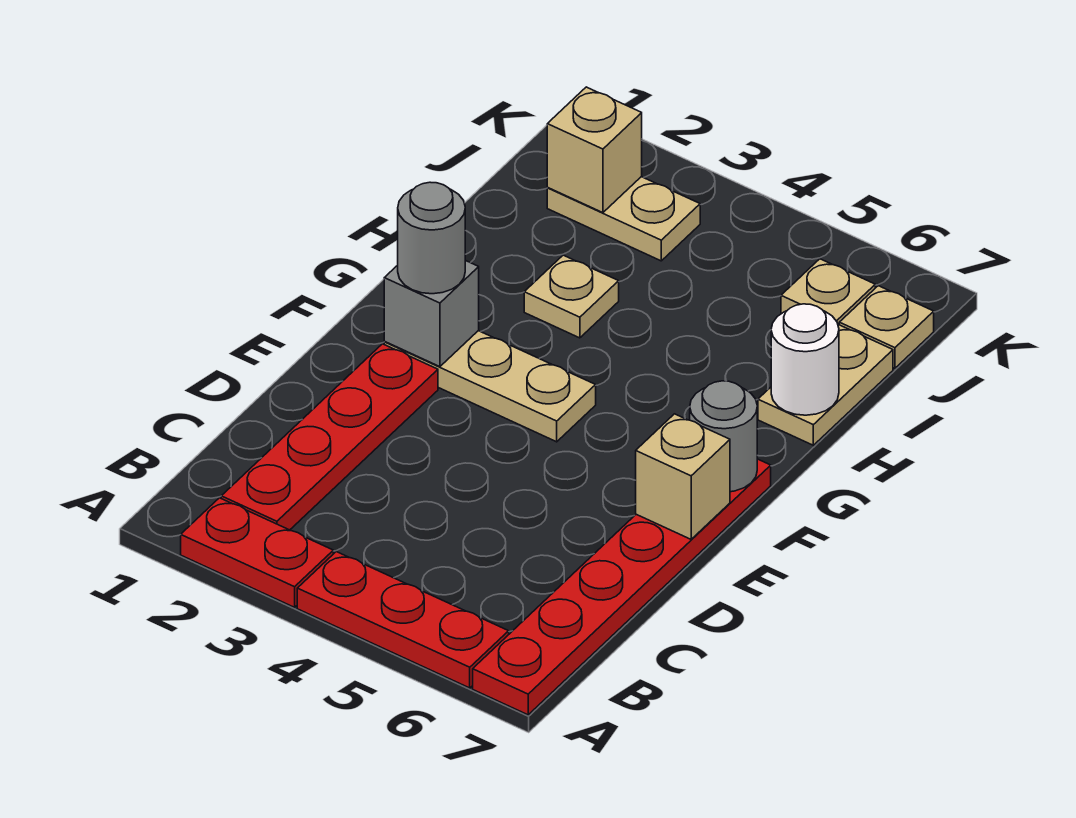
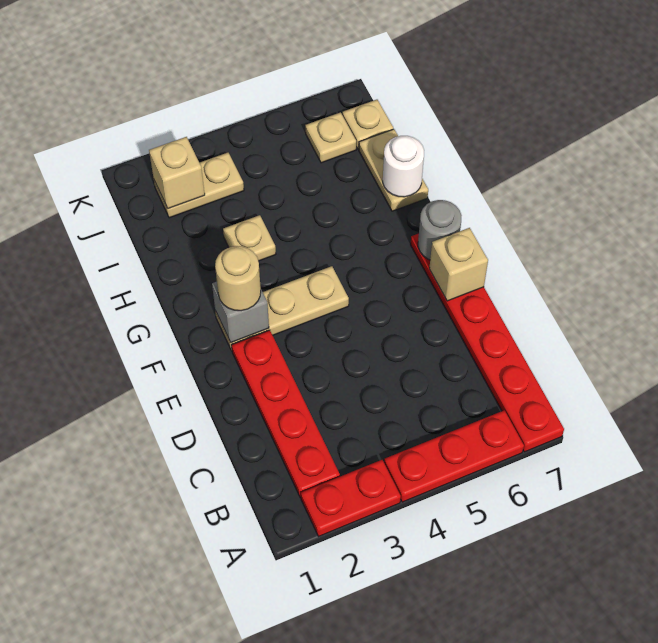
grey round brick F2 level 3 -> tan round brick F2 level 3

